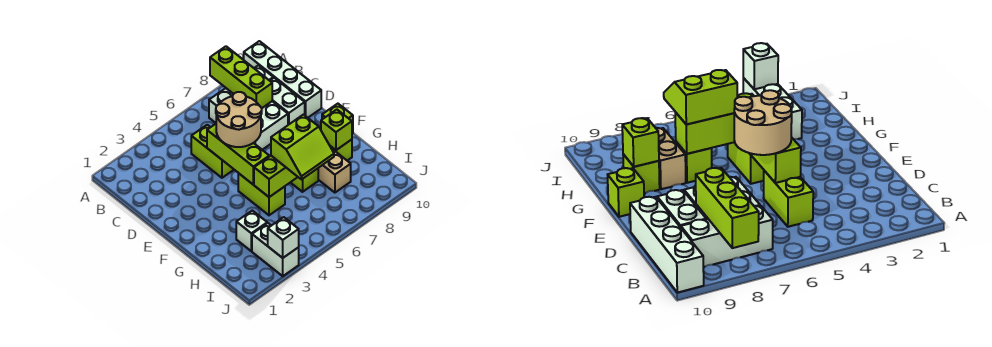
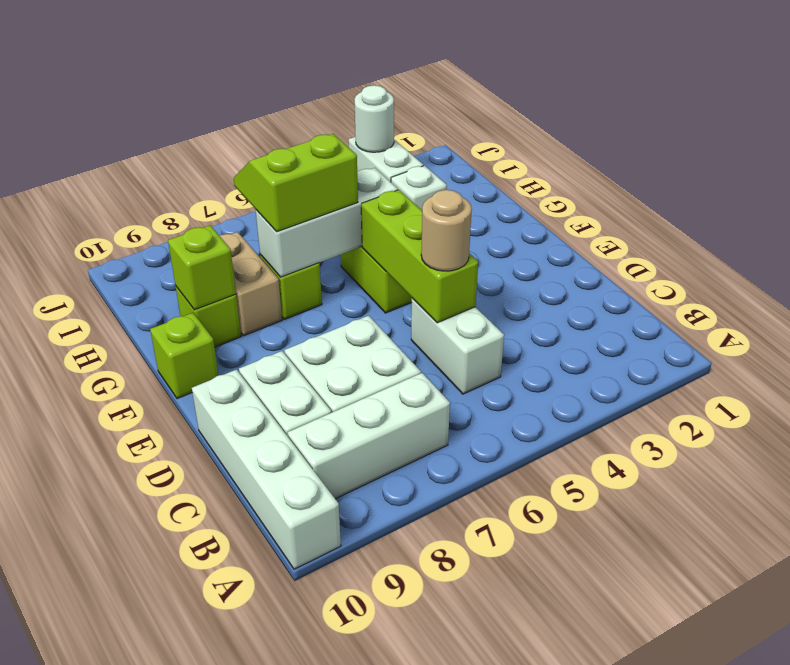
lime brick A8:C8 level 2 -> none
lime brick C5:D5 level 1 -> white brick C5:D5 level 1
tan round brick D5:E6 level 3 -> tan round brick D5 level 3
lime brick G5:G7 level 2 -> white brick G5:G7 level 2
white brick J3 level 2 -> white round brick J3 level 2

